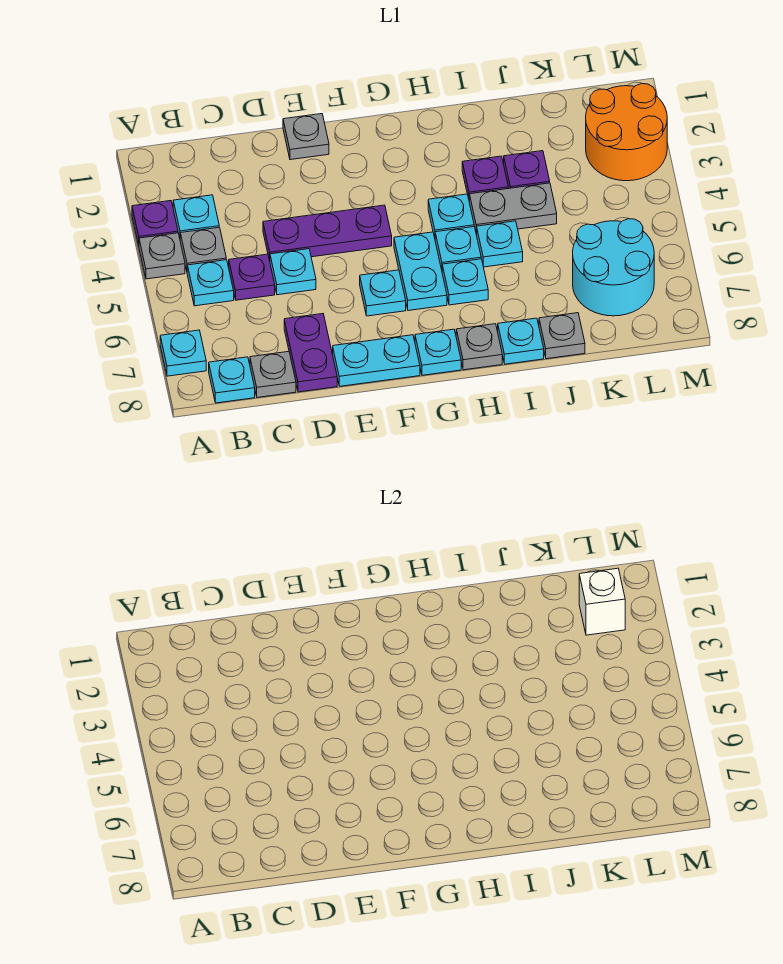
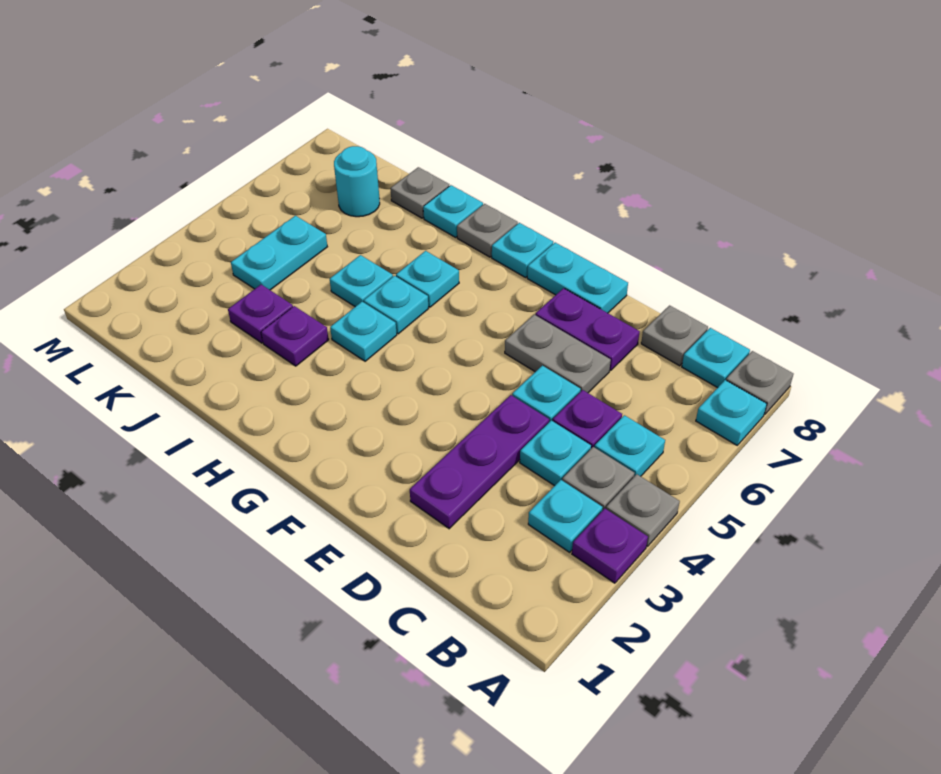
purple plate D4:F4 level 1 -> purple plate D2:D4 level 1
purple plate D7:D8 level 1 -> purple plate D7:E7 level 1
grey plate E1 level 1 -> grey plate A8 level 1
cyan plate F6 level 1 -> cyan plate C4 level 1
cyan plate G5:G6 level 1 -> cyan plate K4:K5 level 1
grey plate I4:J4 level 1 -> grey plate D6:E6 level 1
cyan round brick K6:L7 level 1 -> cyan round brick K7 level 1
orange round brick L2:M3 level 1 -> none
white brick L2 level 2 -> none

